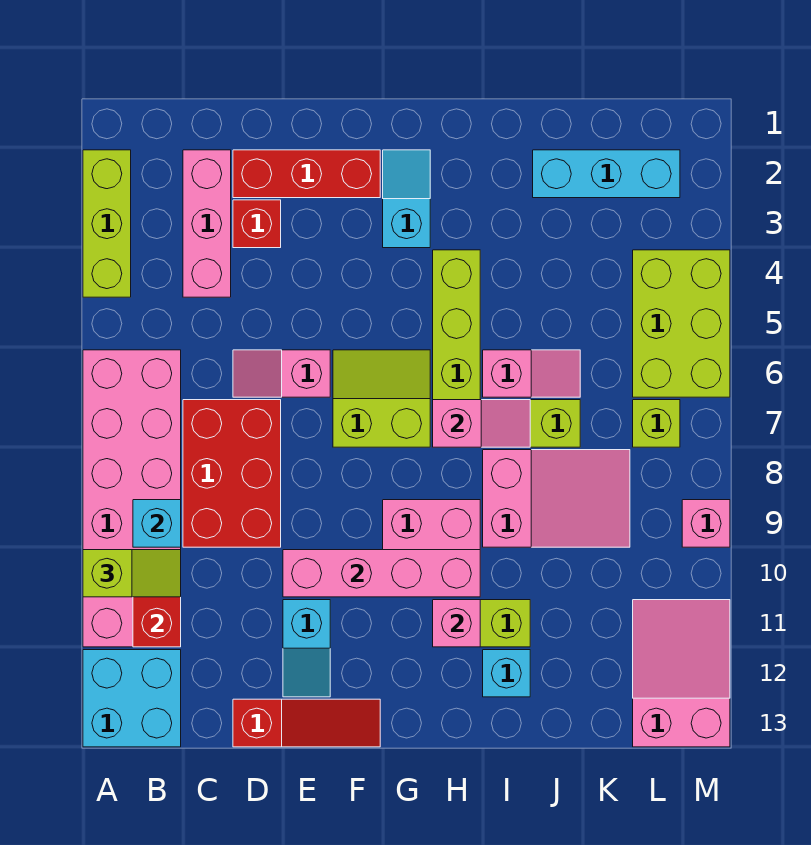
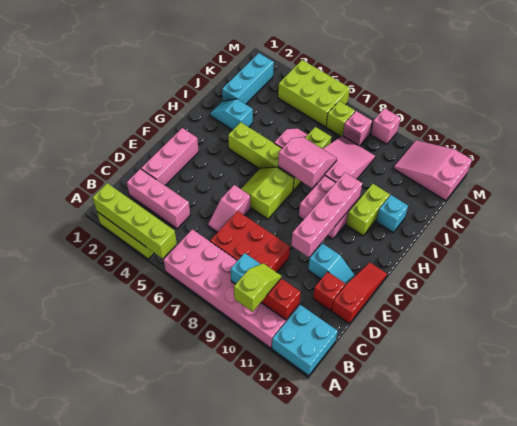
none -> lime brick A2:A5 level 2
red brick D2:F2 level 1 -> pink brick D2:F2 level 1
red brick D3 level 1 -> red brick D12 level 1
cyan slope G2:G3 level 1 top 3 -> cyan slope I2:I3 level 1 top 3
pink slope H7:I7 level 2 top H -> pink slope H7:I8 level 2 top H
pink brick H11 level 2 -> pink brick L8 level 1

